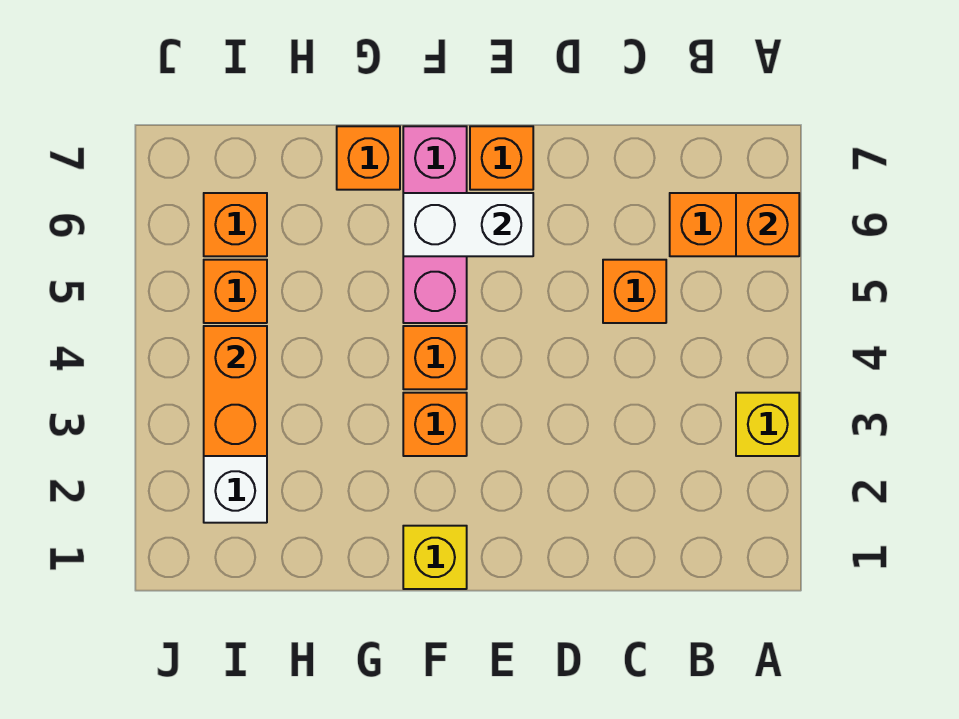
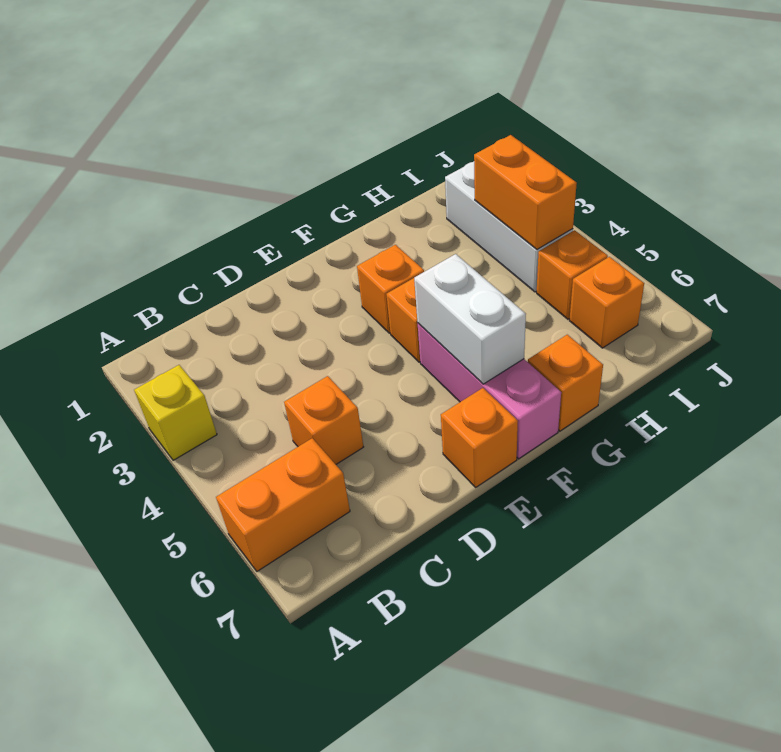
orange brick A6 level 2 -> none
white brick E6:F6 level 2 -> white brick F5:F6 level 2
yellow brick F1 level 1 -> none

